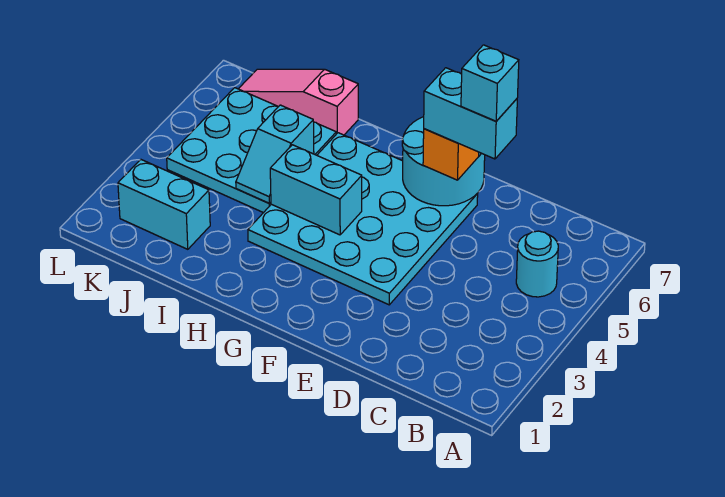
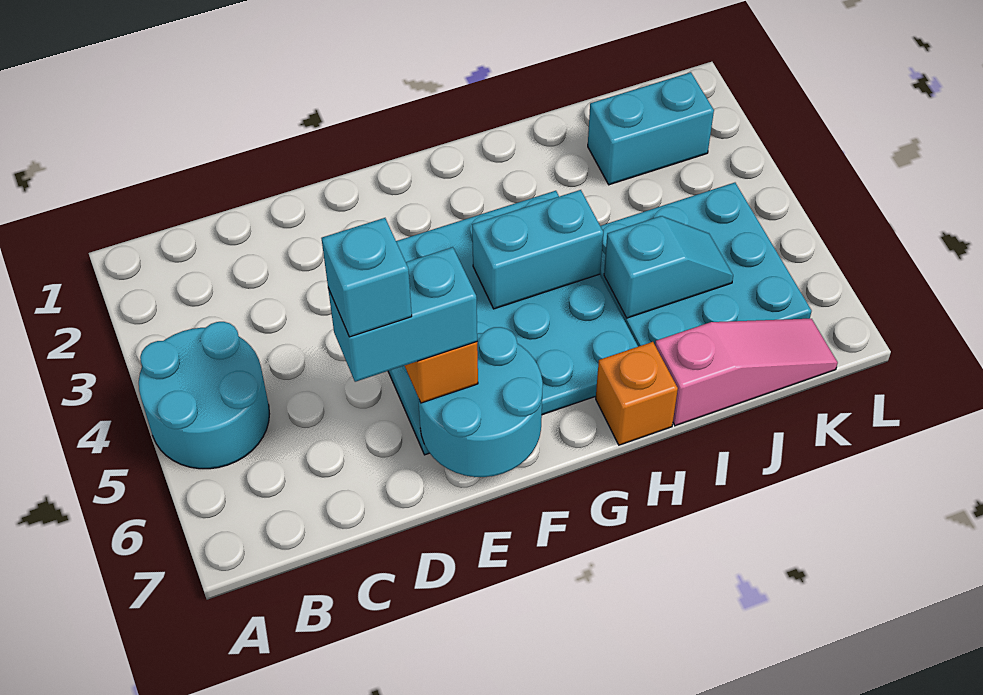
cyan round brick B5 level 1 -> cyan round brick A4:B5 level 1
none -> orange brick H7 level 1
cyan slope I4:I5 level 2 top 5 -> cyan slope I5:J5 level 2 top I

